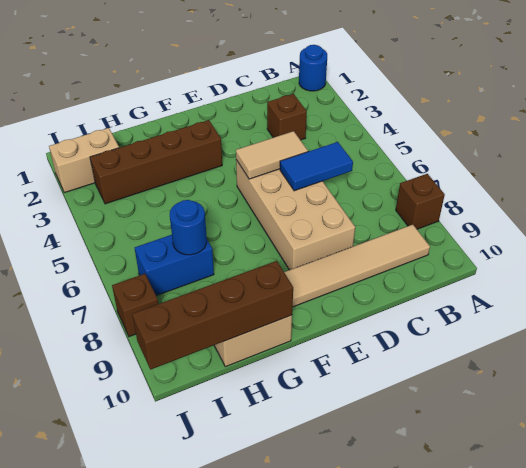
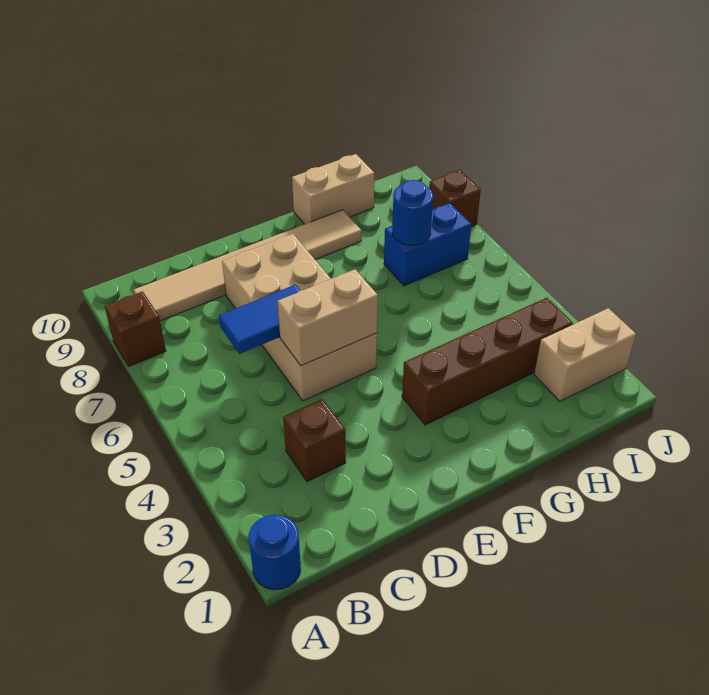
tan tile D5:E5 level 2 -> tan brick D5:E5 level 2
brown brick G10:J10 level 2 -> none

